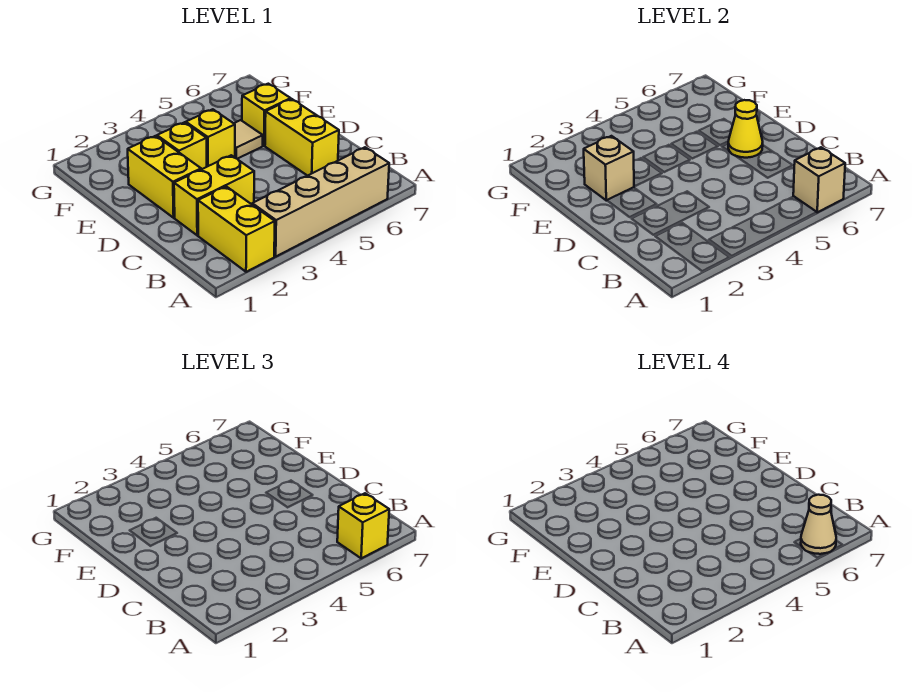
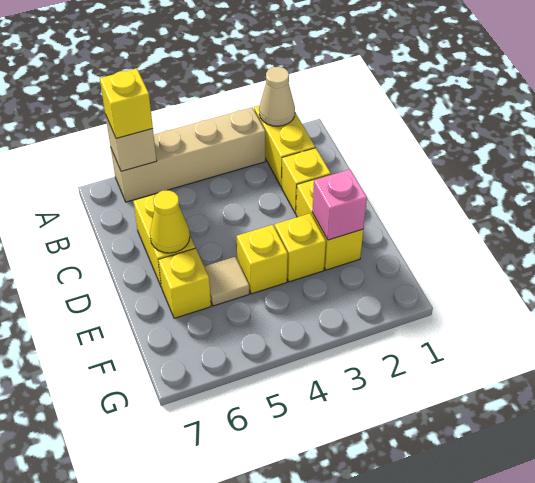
tan cone A6 level 4 -> tan cone A2 level 2
yellow brick C2:C3 level 1 -> yellow brick C2 level 1
tan brick E2 level 2 -> pink brick E2 level 2

